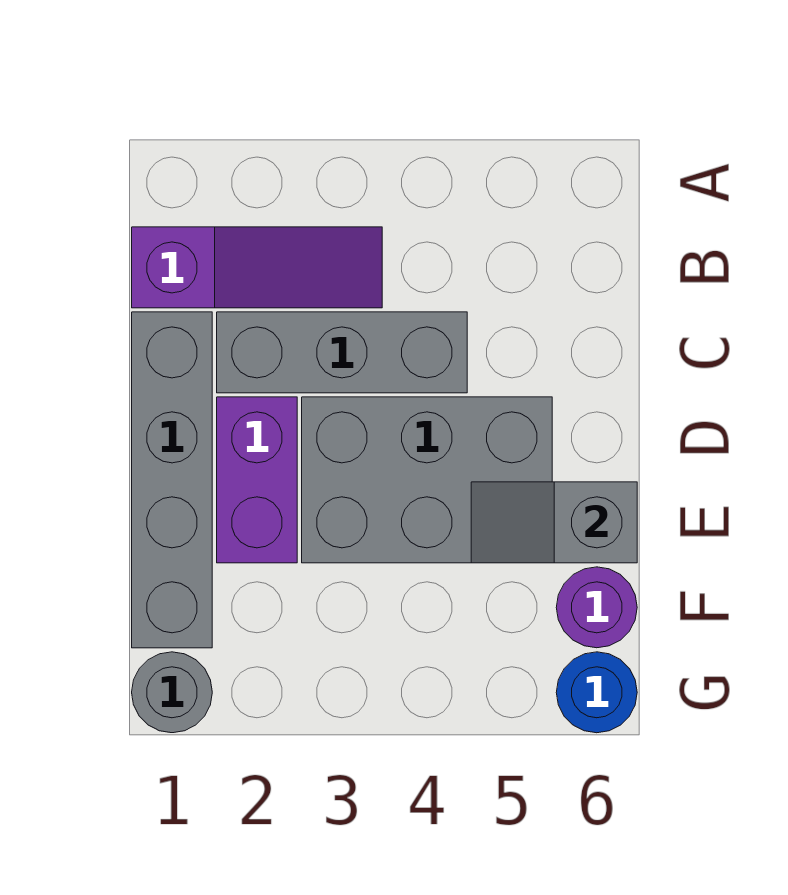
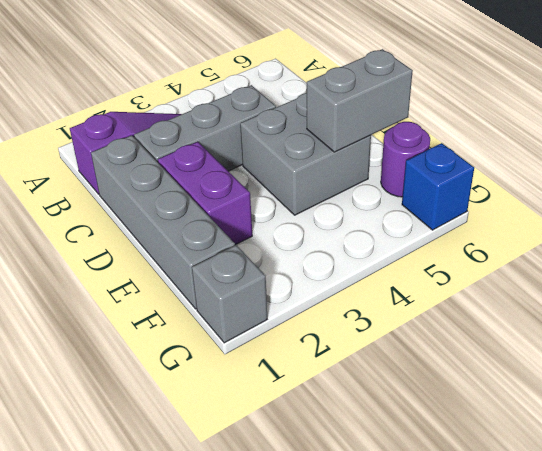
grey brick D3:E5 level 1 -> grey brick D4:E5 level 1
grey slope E5:E6 level 2 top 6 -> grey brick E5:E6 level 2
grey round brick G1 level 1 -> grey brick G1 level 1
blue round brick G6 level 1 -> blue brick G6 level 1

